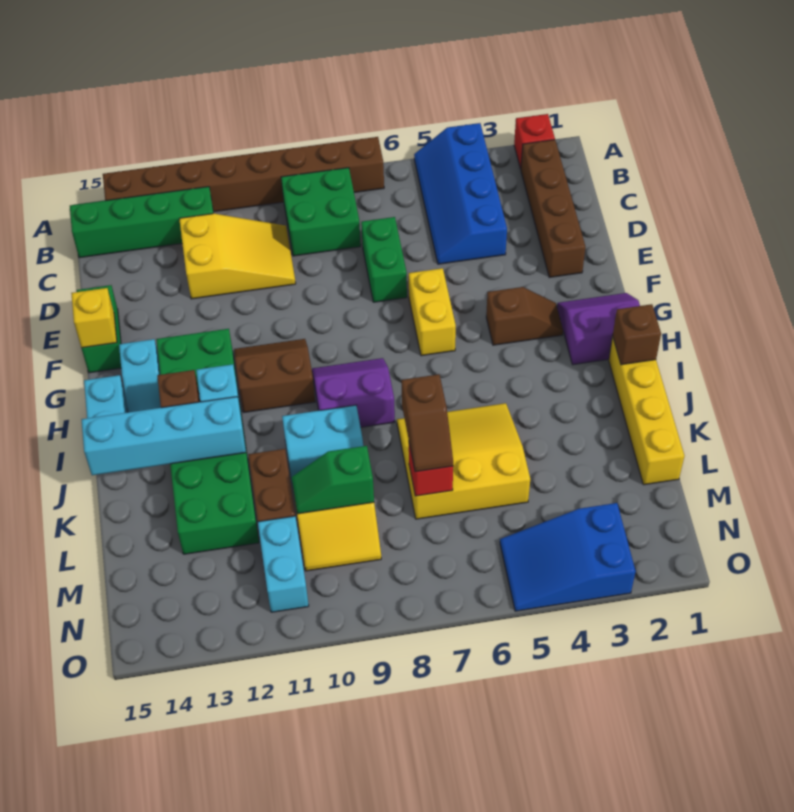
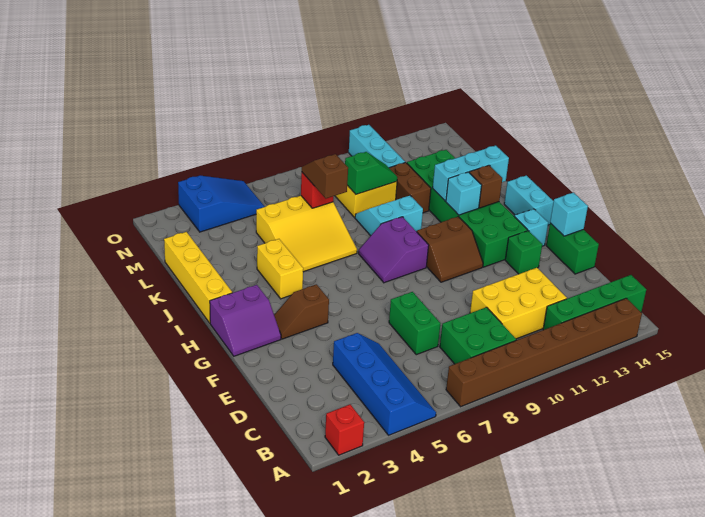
brown brick B2:E2 level 1 -> none
yellow slope C10:D12 level 1 top 12 -> yellow brick C10:D12 level 1
yellow brick F6:G6 level 1 -> yellow brick I4:J4 level 1
none -> green brick F13 level 1
yellow brick F15 level 2 -> cyan brick F15 level 2
purple slope H8:I9 level 1 top I -> purple slope H8:I9 level 1 top 9
brown brick I1 level 2 -> none
cyan brick J12:J15 level 2 -> cyan brick J12:J14 level 2
cyan brick M11:N11 level 1 -> cyan brick M11:O11 level 1

